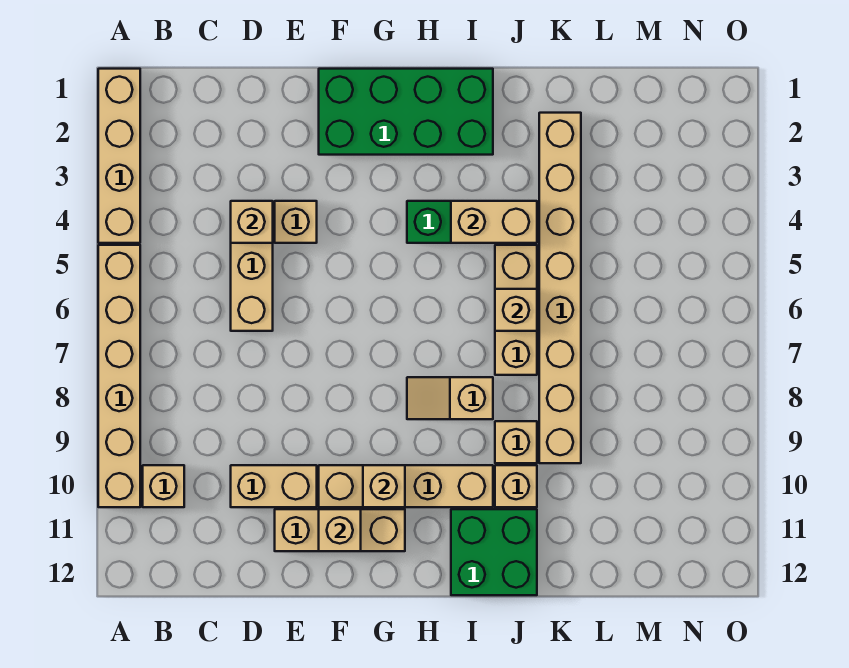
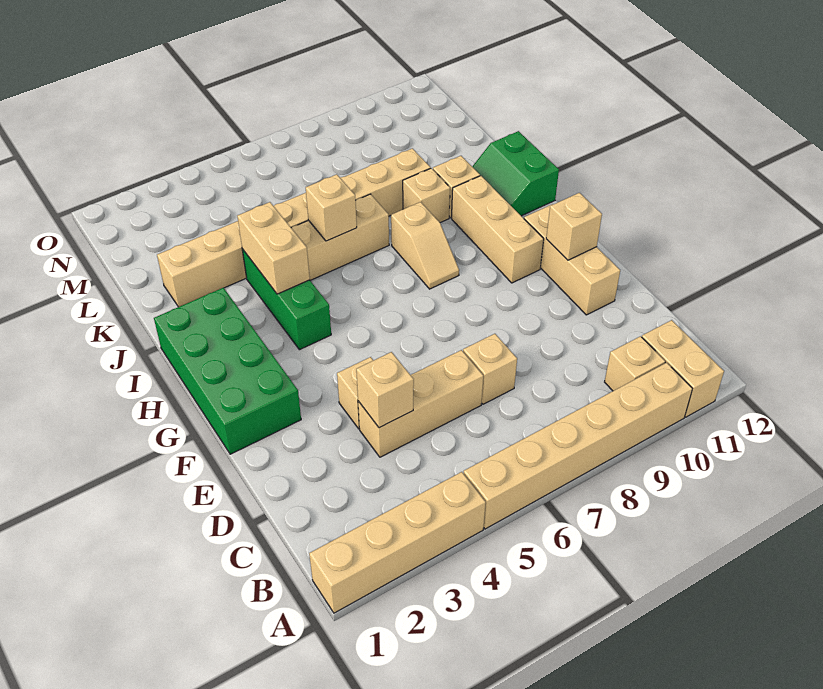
tan brick D10:E10 level 1 -> tan brick A11:B11 level 1
tan brick F10:I10 level 1 -> tan brick G10:I10 level 1
tan brick G10 level 2 -> tan brick D7 level 1
green brick I11:J12 level 1 -> green slope I11:J12 level 1 top 12

